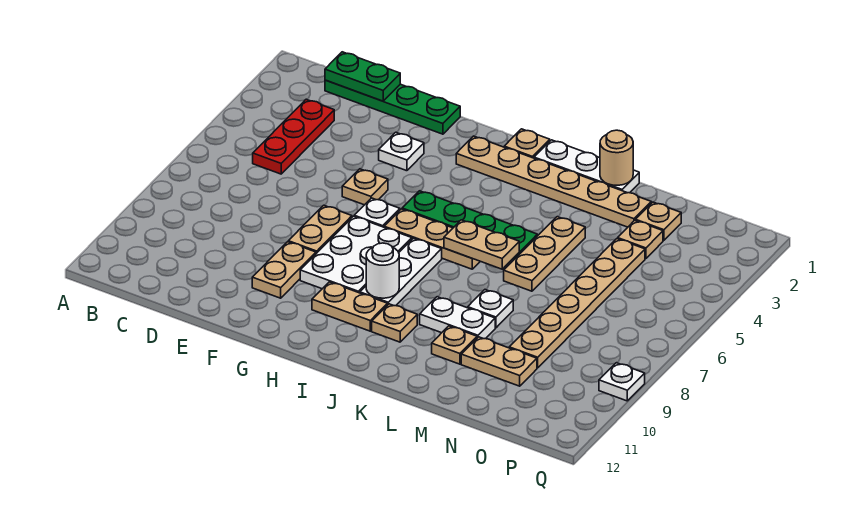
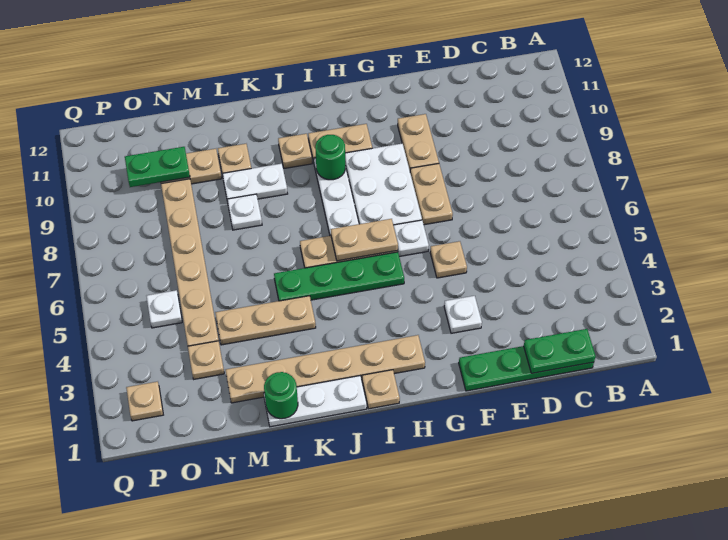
red plate C3:C5 level 1 -> none
white round brick I9 level 2 -> green round brick I9 level 2
tan plate J6:K6 level 2 -> tan plate H6:I6 level 2
tan round brick L1 level 2 -> green round brick L1 level 2
tan plate L4:L6 level 1 -> tan plate K4:M4 level 1
tan plate N2 level 1 -> tan plate P2 level 1
none -> green plate N10:O10 level 2
white plate Q9 level 1 -> white plate O5 level 1

